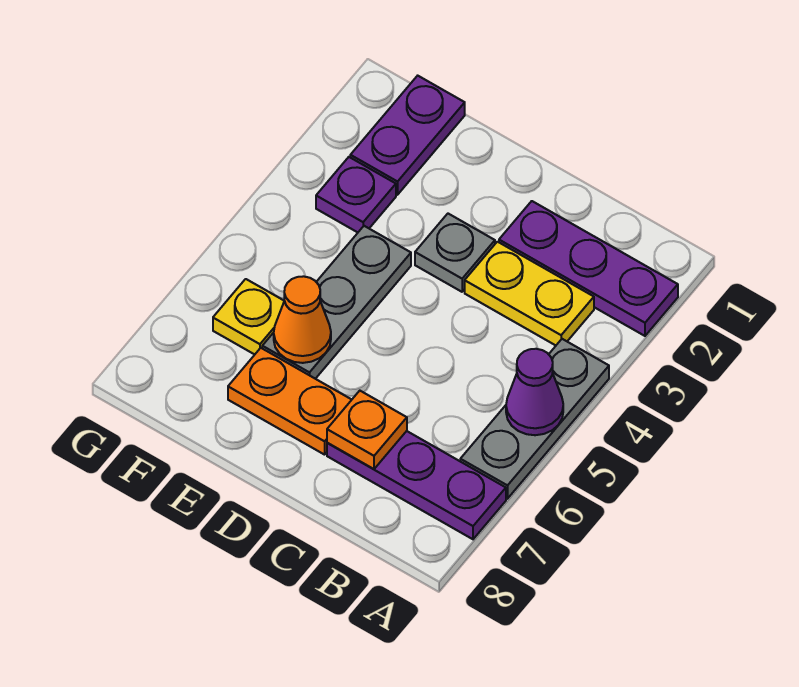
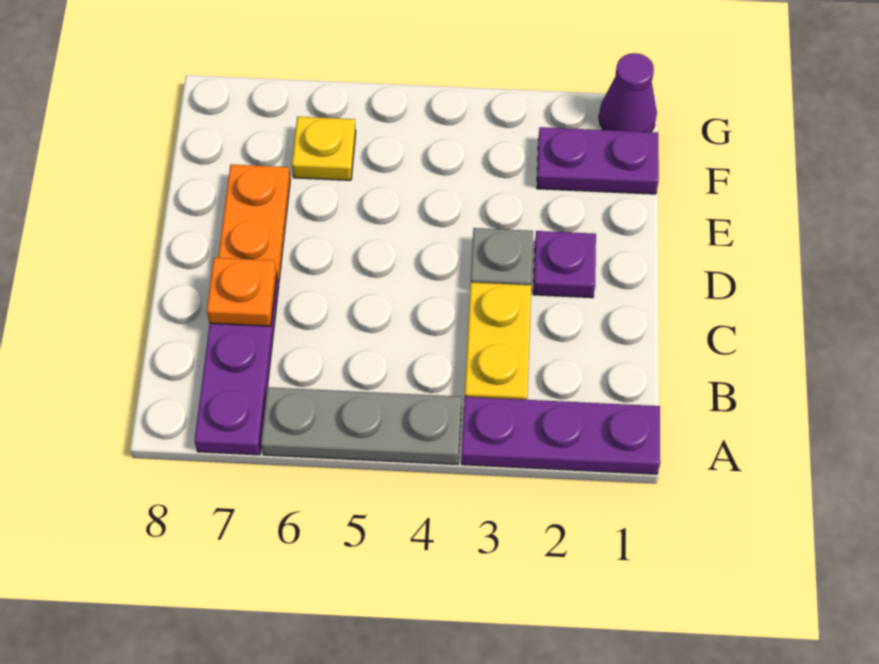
purple plate A2:C2 level 1 -> purple plate A1:A3 level 1
purple cone A5 level 2 -> purple cone G1 level 1
grey plate E4:E6 level 1 -> none
orange cone E6 level 2 -> none
purple plate F3 level 1 -> purple plate D2 level 1

